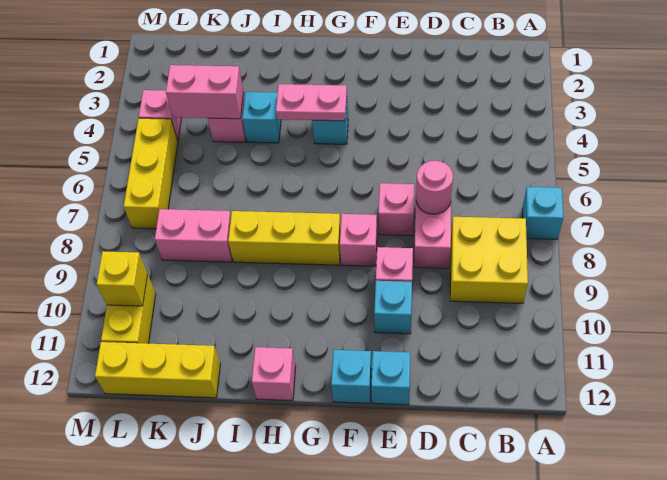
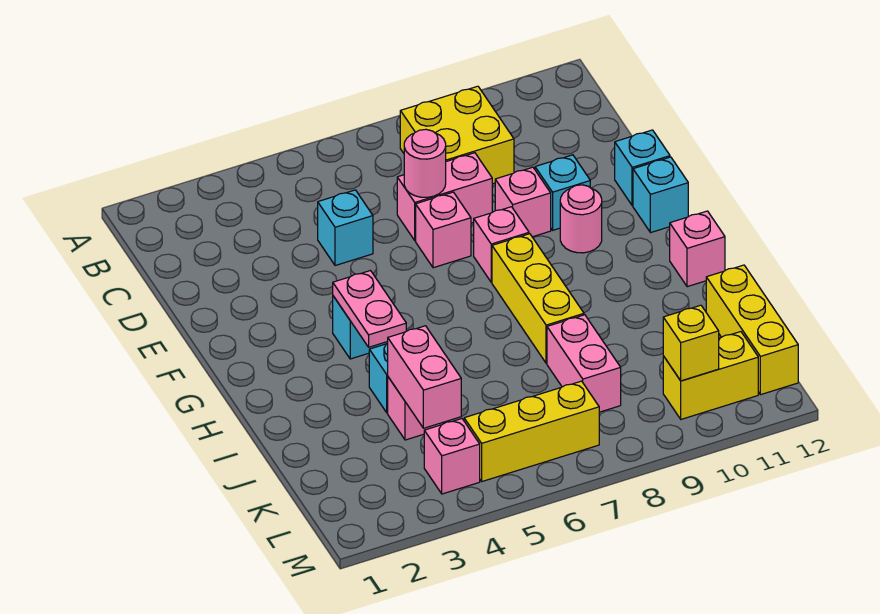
cyan brick A7 level 1 -> cyan brick D5 level 1
none -> pink round brick F10 level 1

